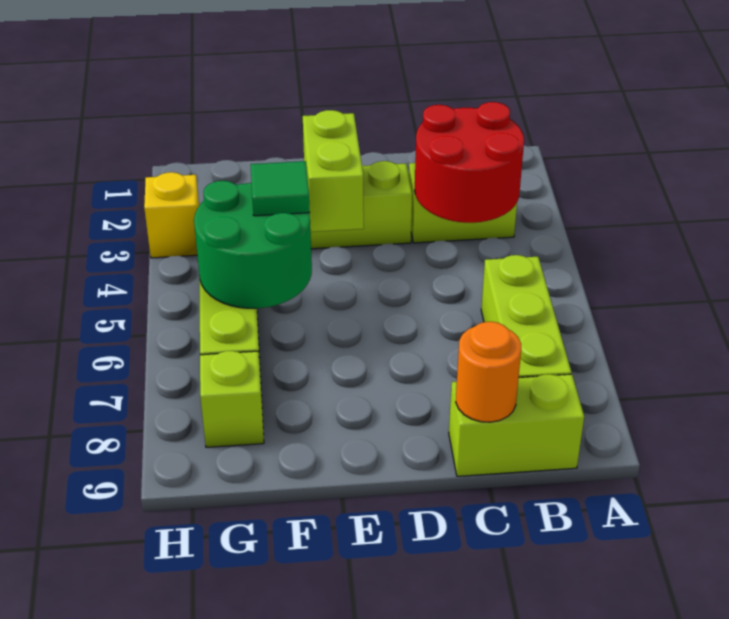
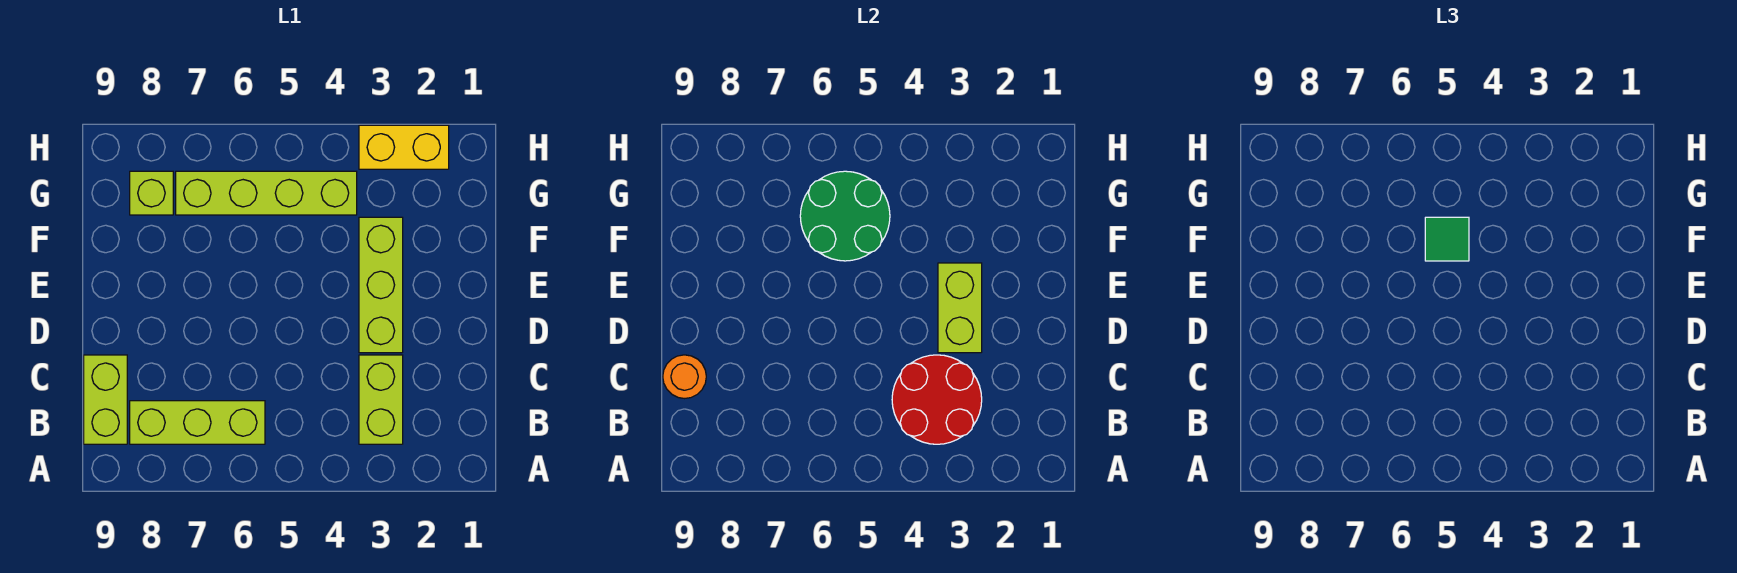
lime brick E3:E4 level 2 -> lime brick D3:E3 level 2
yellow brick H3 level 1 -> yellow brick H2:H3 level 1

